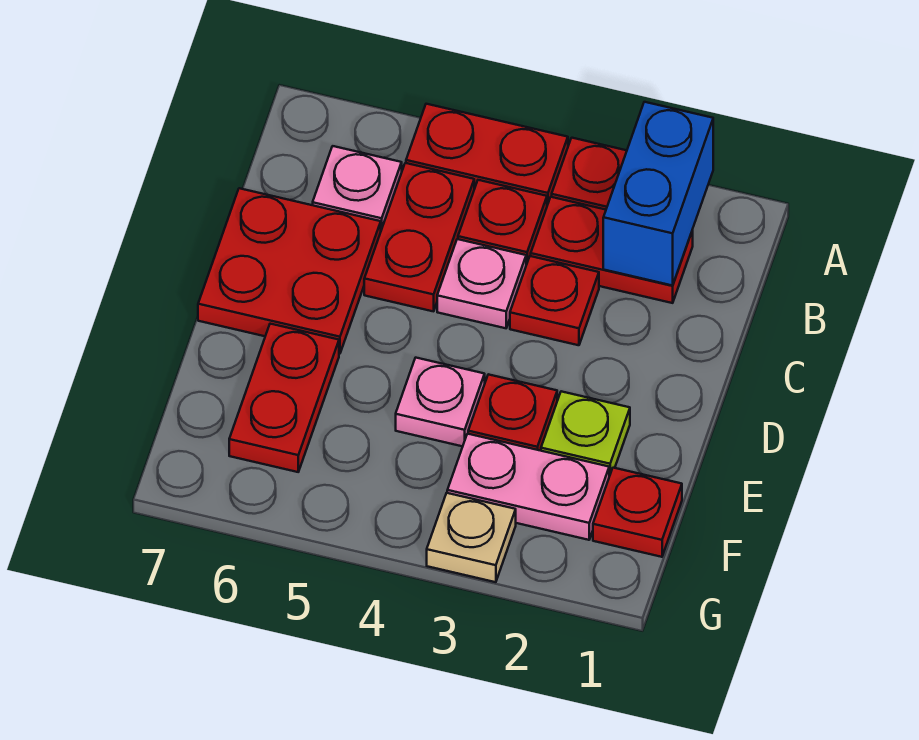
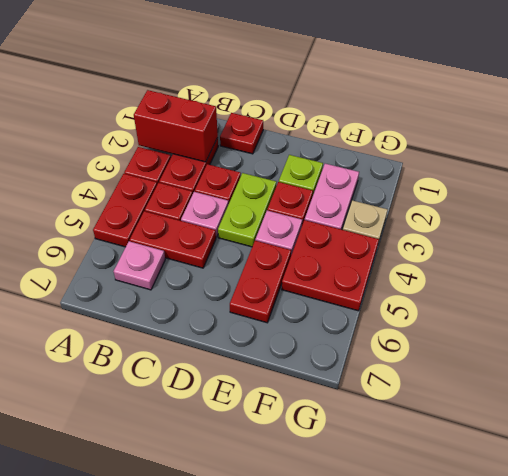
blue brick A2:B2 level 2 -> red brick A2:B2 level 2
red plate C6:D7 level 1 -> red plate F4:G5 level 1
none -> lime plate D3:D4 level 1
red plate E6:F6 level 1 -> red plate E5:E6 level 1
red plate F1 level 1 -> red plate C1 level 1

